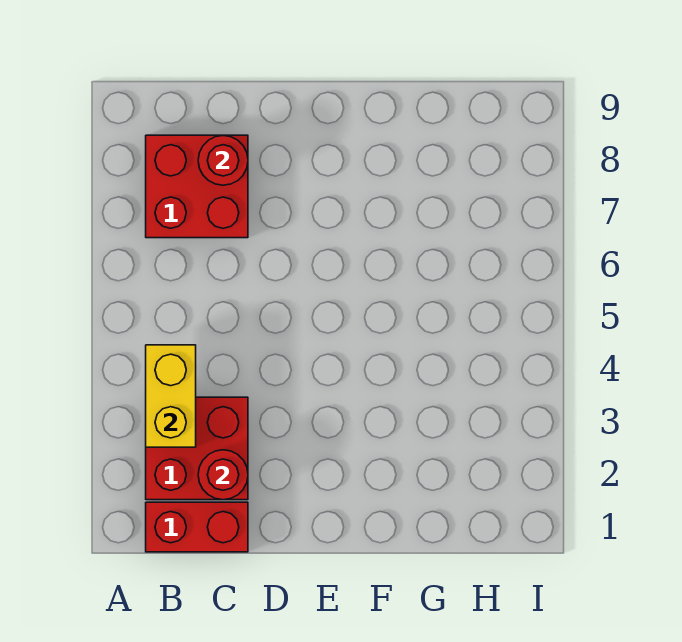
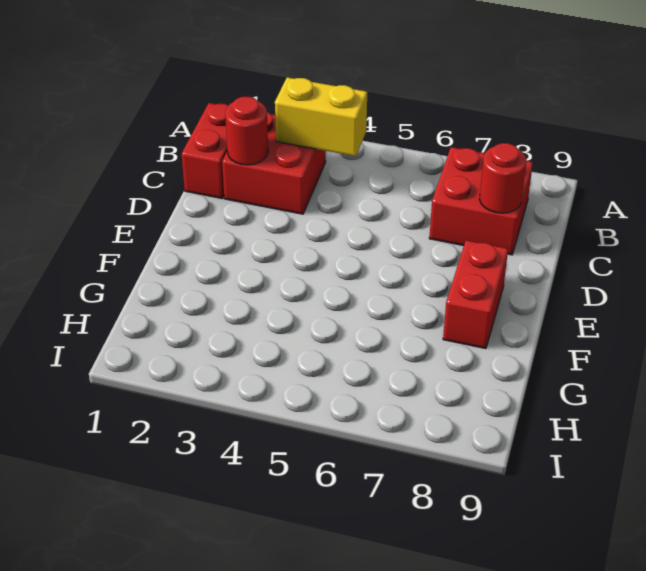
none -> red brick E8:F8 level 1

